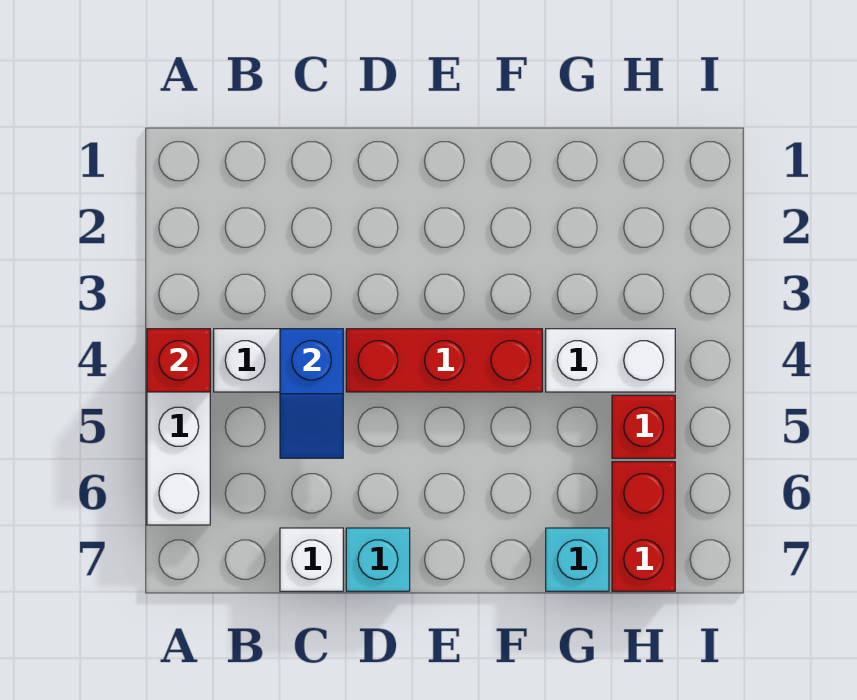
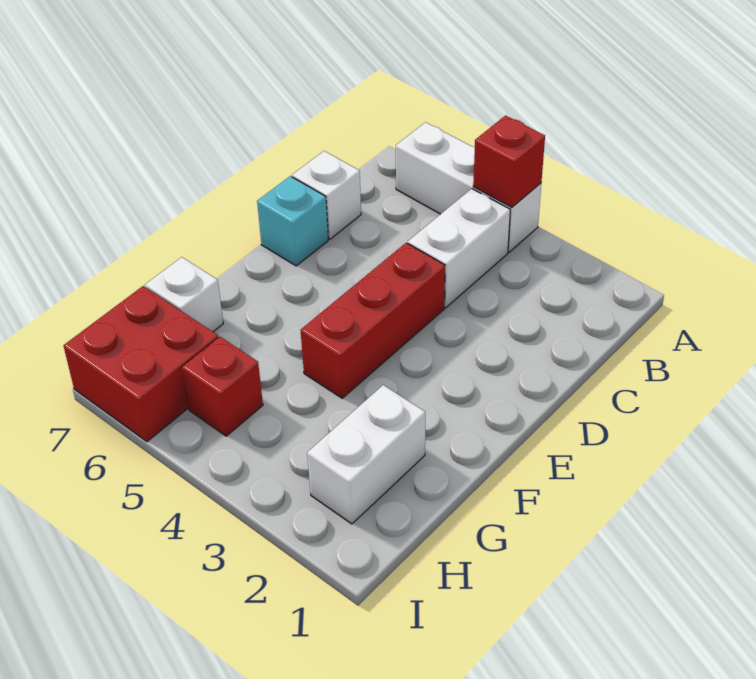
blue slope C4:C5 level 2 top 4 -> none
white brick G4:H4 level 1 -> white brick G2:H2 level 1
cyan brick G7 level 1 -> white brick G7 level 1
red brick H6:H7 level 1 -> red brick H6:I7 level 1

